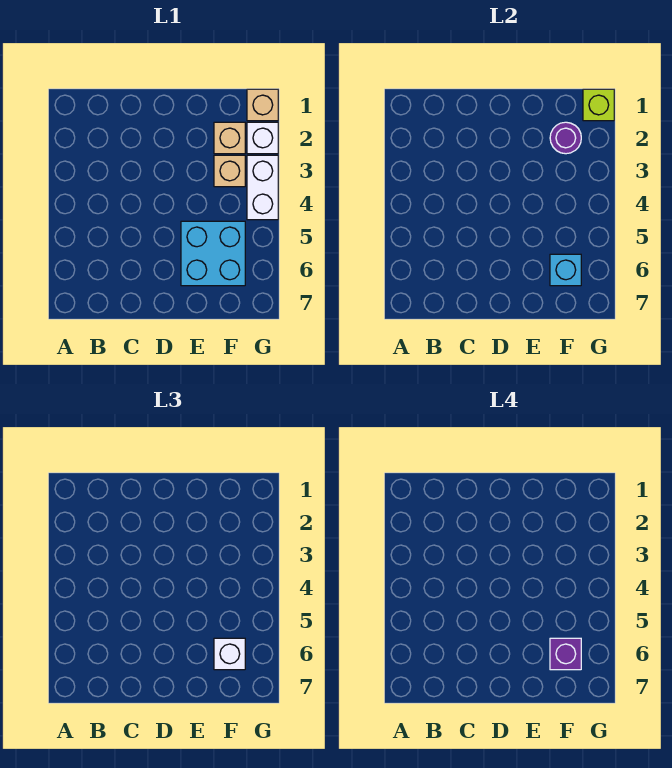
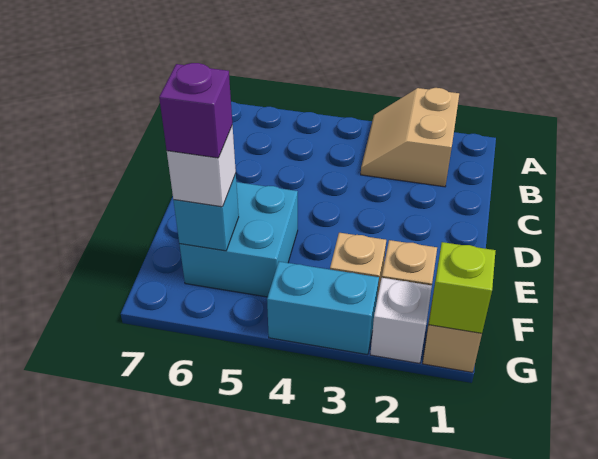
none -> tan slope A2:B3 level 1 top 2
purple round brick F2 level 2 -> none
white brick G3:G4 level 1 -> cyan brick G3:G4 level 1

